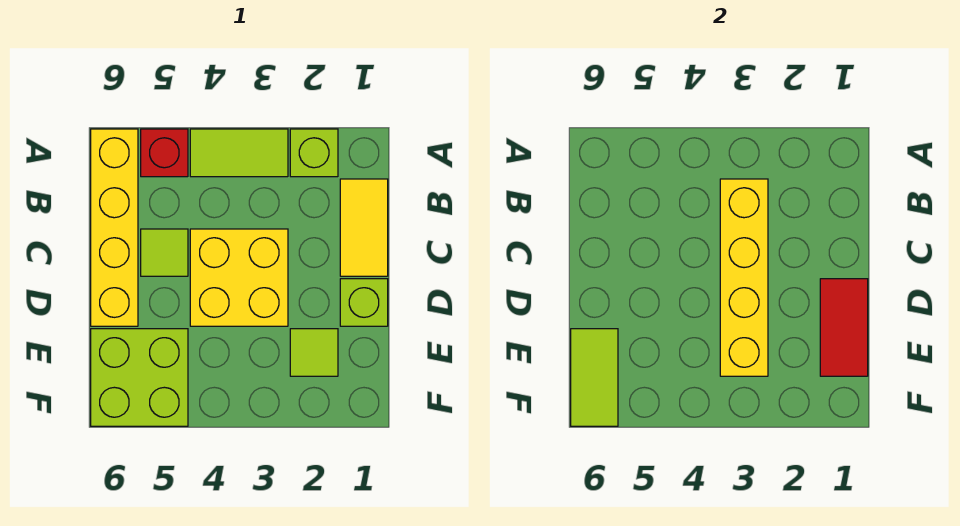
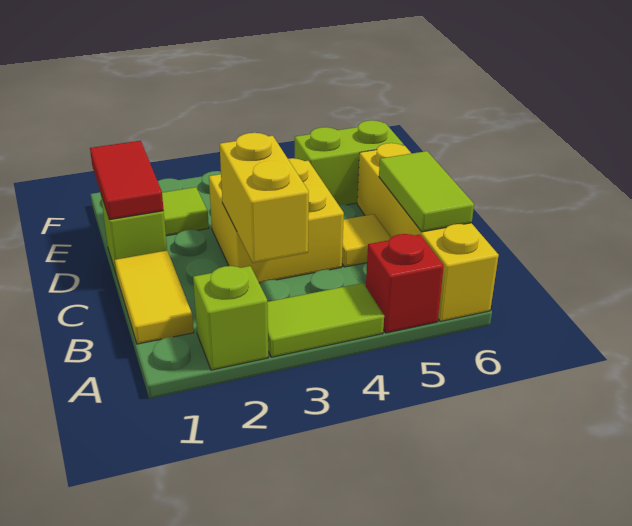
yellow brick B3:E3 level 2 -> yellow brick B3:C3 level 2
lime tile C5 level 1 -> yellow tile C5 level 1
lime brick E5:F6 level 1 -> lime brick E5:E6 level 1
lime tile E6:F6 level 2 -> lime tile B6:C6 level 2

